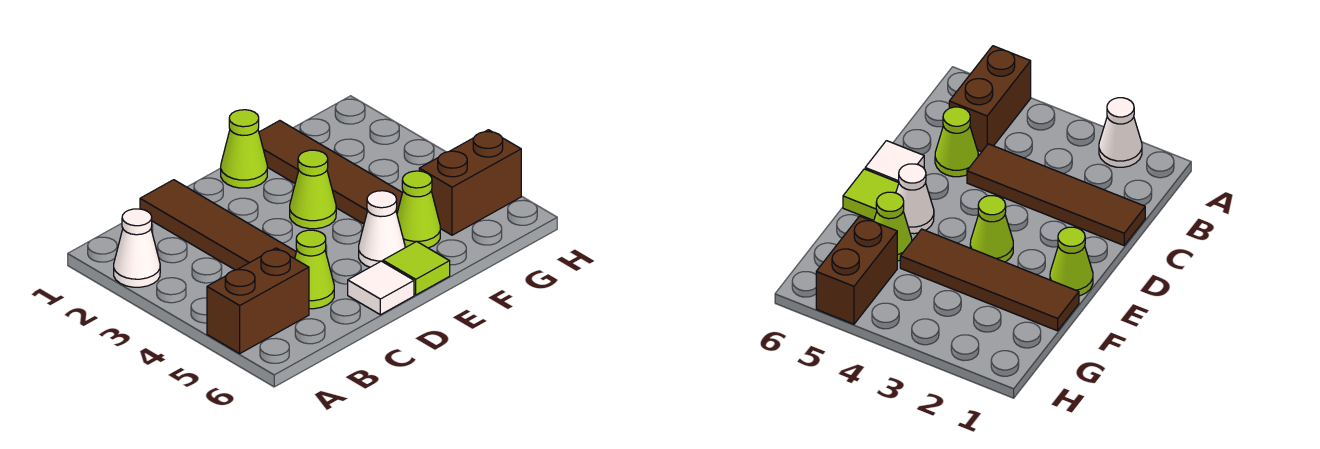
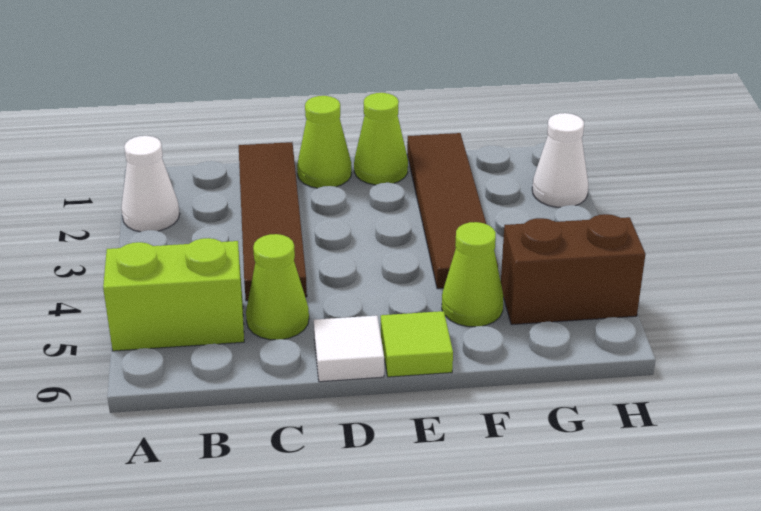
brown brick A5:B5 level 1 -> lime brick A5:B5 level 1
lime cone E3 level 1 -> lime cone D1 level 1
white cone E5 level 1 -> white cone H2 level 1

